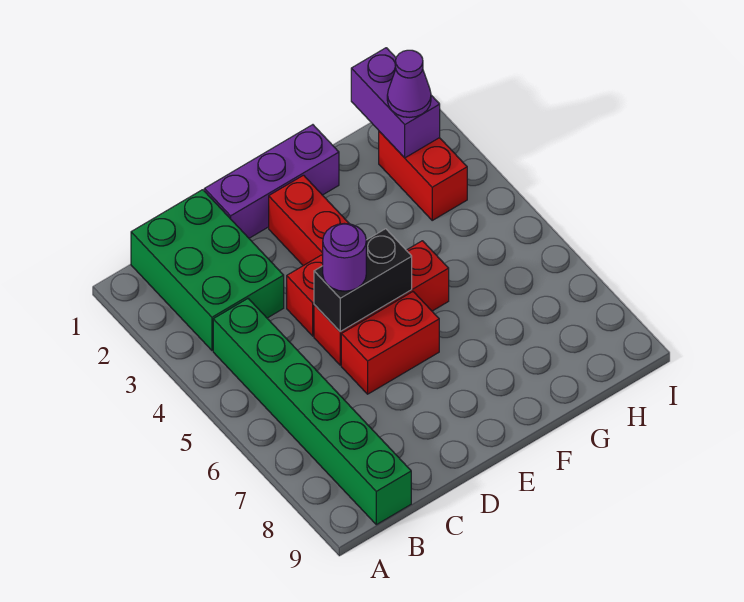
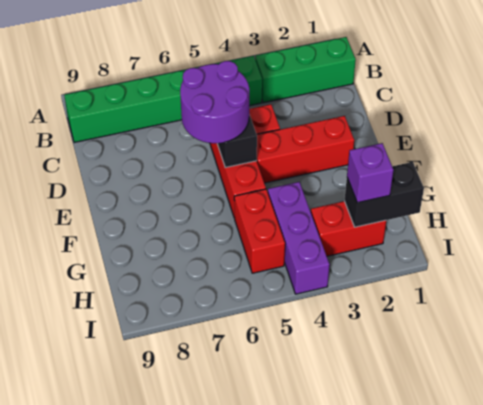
green brick B1:C3 level 1 -> green brick B1:B3 level 1
purple brick D1:F1 level 1 -> purple brick G4:I4 level 1
purple round brick D5 level 3 -> purple round brick D5:E6 level 3
red brick D6:E6 level 1 -> red brick G5:H5 level 1
purple brick H1:H2 level 2 -> black brick H1:H2 level 2
purple cone H2 level 3 -> purple brick H2 level 3

